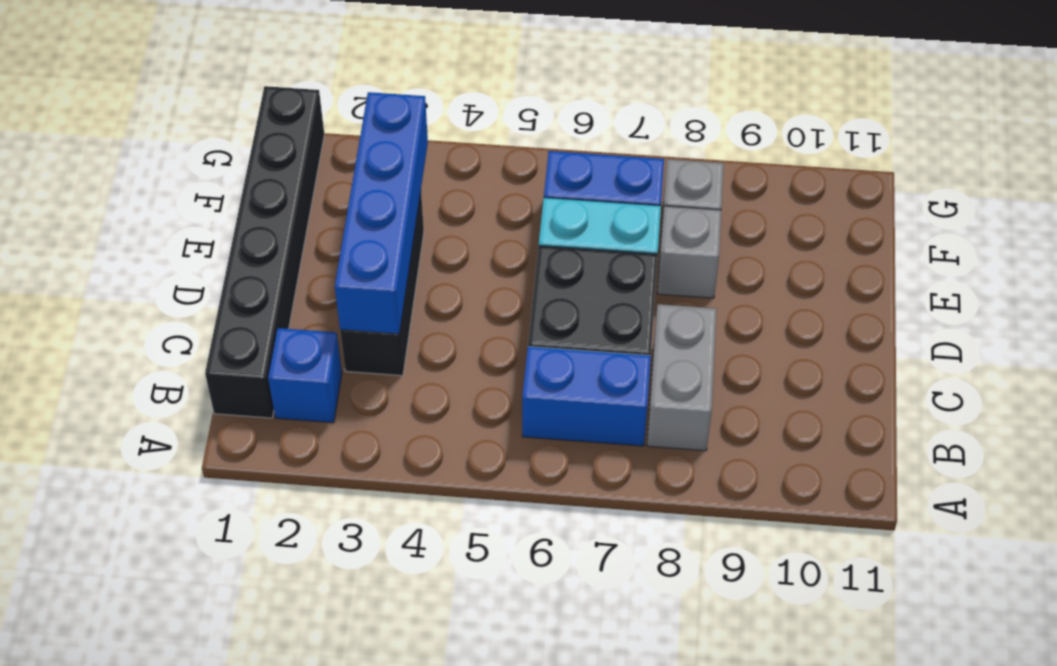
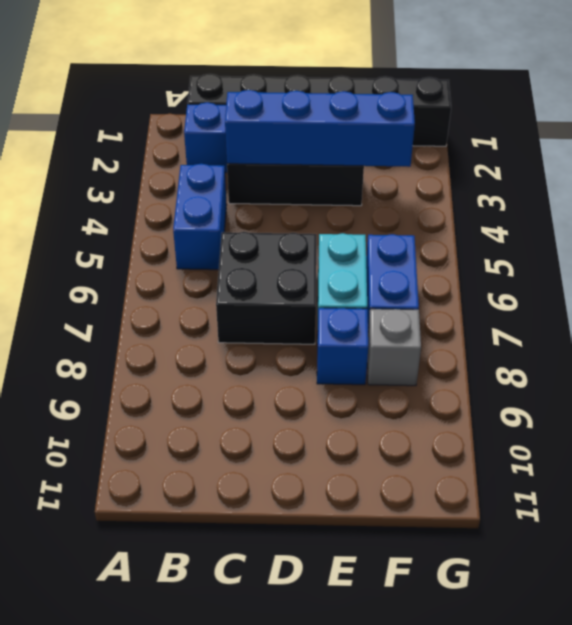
blue brick B6:B7 level 1 -> blue brick B4:B5 level 1
grey brick B8:C8 level 1 -> none
grey brick E8 level 1 -> blue brick E8 level 1

